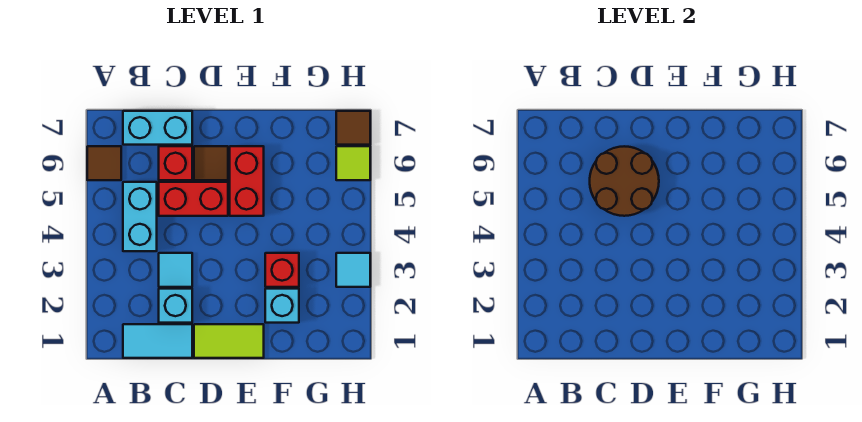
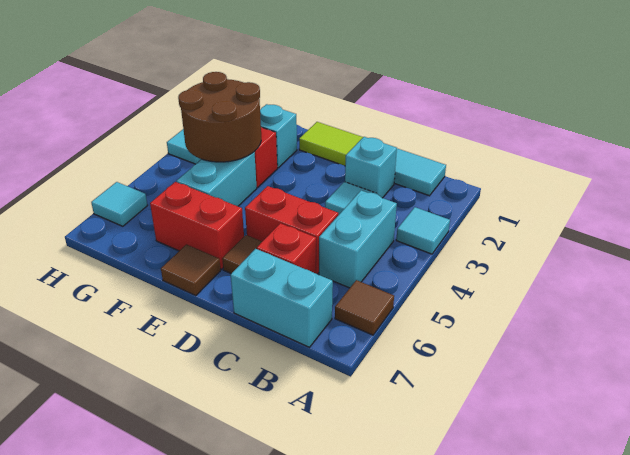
none -> cyan tile A3 level 1
brown round brick C5:D6 level 2 -> brown round brick F3:G4 level 2
red brick E5:E6 level 1 -> red brick E6:F6 level 1
none -> cyan brick F4:F5 level 1
lime tile H6 level 1 -> cyan tile H6 level 1
brown tile H7 level 1 -> brown tile E7 level 1

